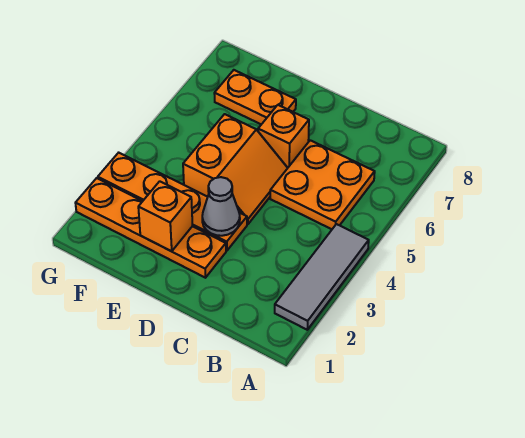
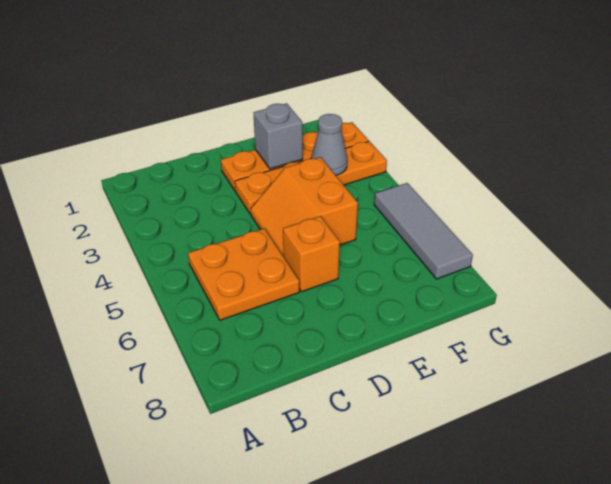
grey tile A2:A4 level 1 -> grey tile G5:G7 level 1
grey cone D3 level 2 -> grey cone F3 level 2
orange brick E2 level 2 -> grey brick E2 level 2
orange plate E7:F7 level 1 -> none

